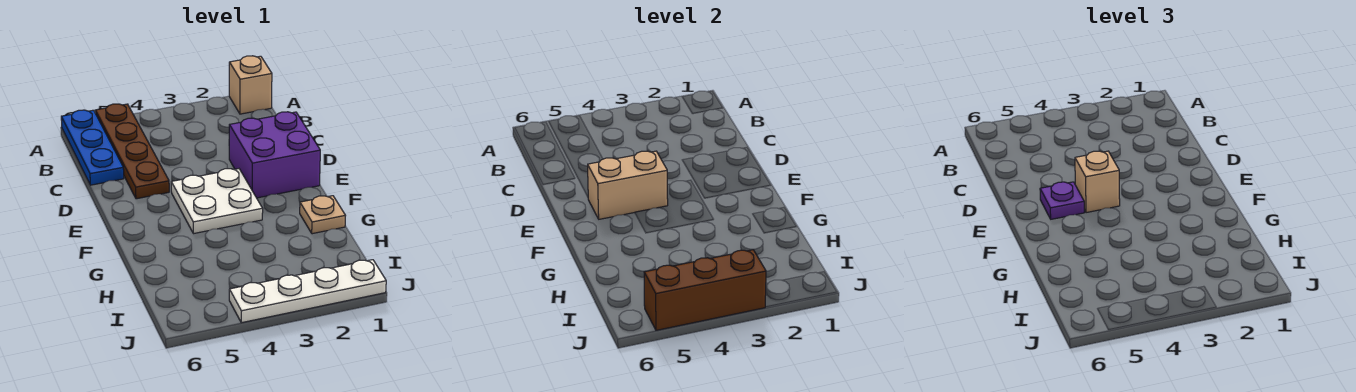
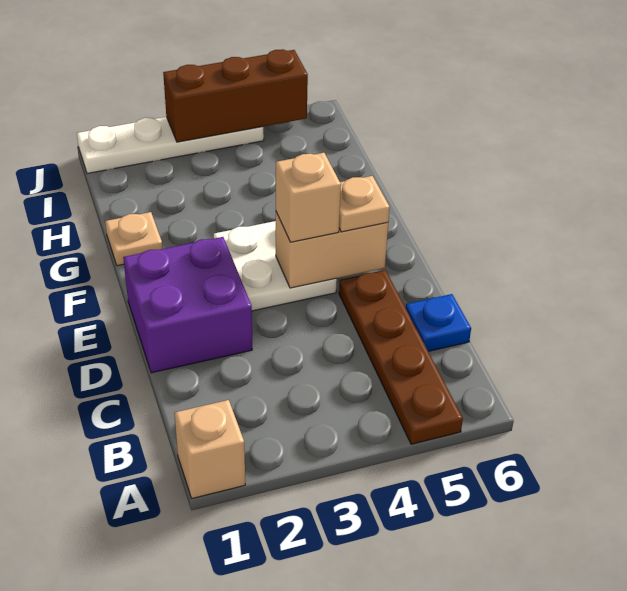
blue plate A6:C6 level 1 -> blue plate C6 level 1
purple plate E5 level 3 -> tan plate E5 level 3

